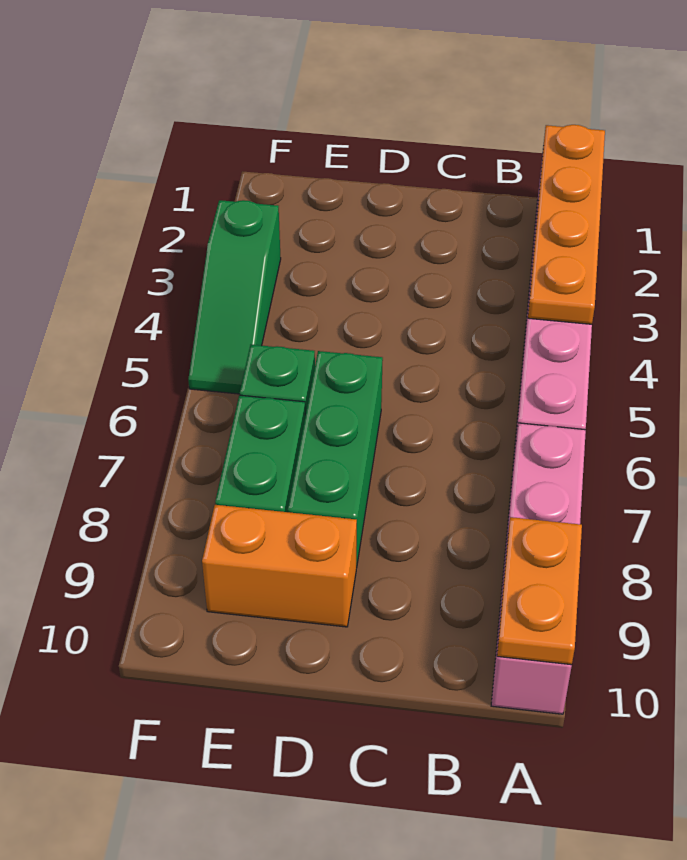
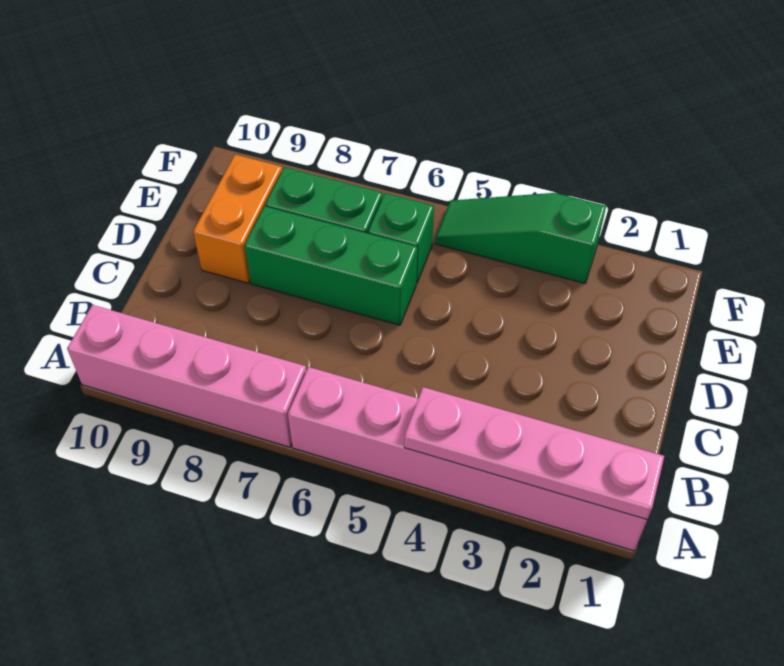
orange plate A1:A4 level 2 -> pink plate A1:A4 level 2
orange plate A9:A10 level 2 -> none

